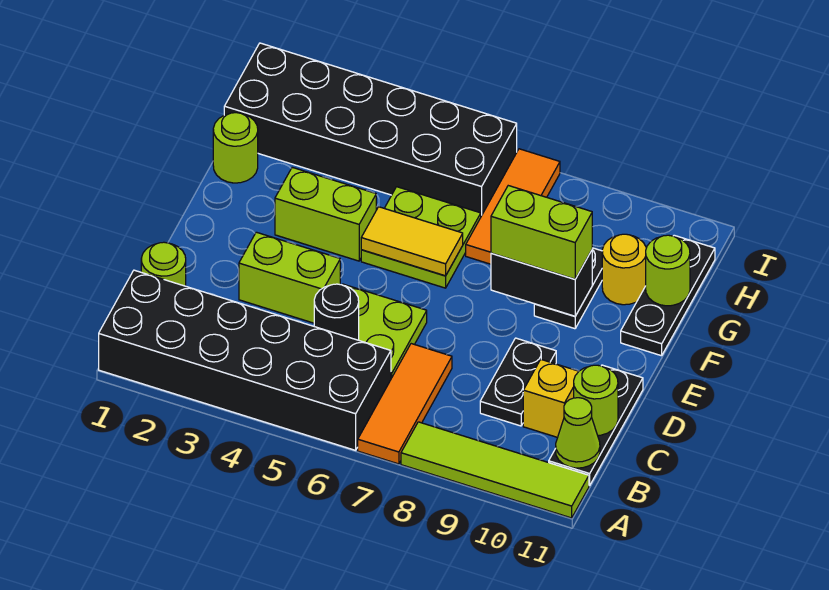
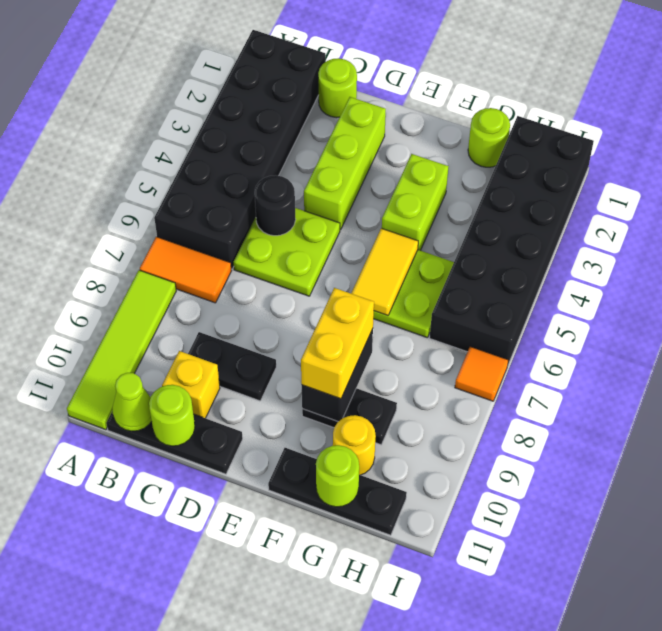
orange tile A7:C7 level 1 -> orange tile A7:B7 level 1
lime brick D3:D4 level 1 -> lime brick D2:D4 level 1
lime brick F8:F9 level 3 -> yellow brick F8:F9 level 3
orange tile G7:I7 level 1 -> orange tile I7 level 1

